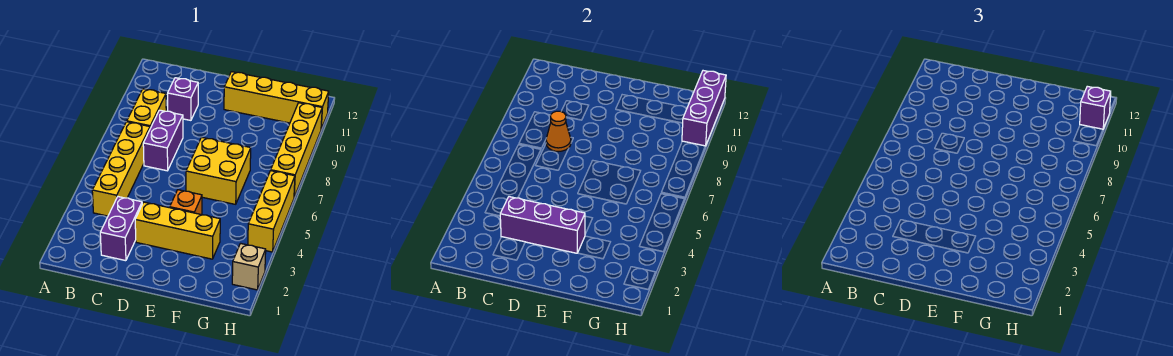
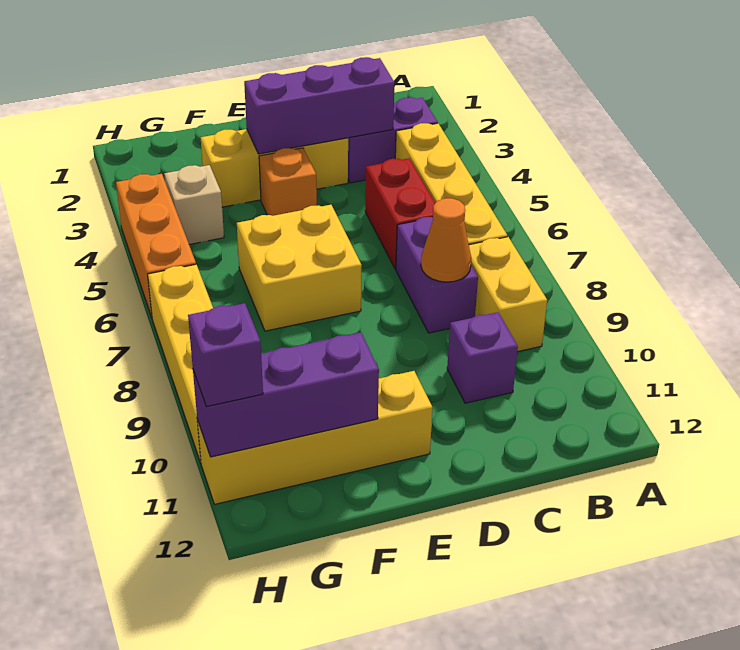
purple brick C2:C3 level 1 -> purple brick B3:C3 level 1
none -> red brick C5:C6 level 1
tan brick H2 level 1 -> tan brick G4 level 1
yellow brick H4:H6 level 1 -> orange brick H4:H6 level 1
purple brick H10:H12 level 2 -> purple brick F11:H11 level 2

